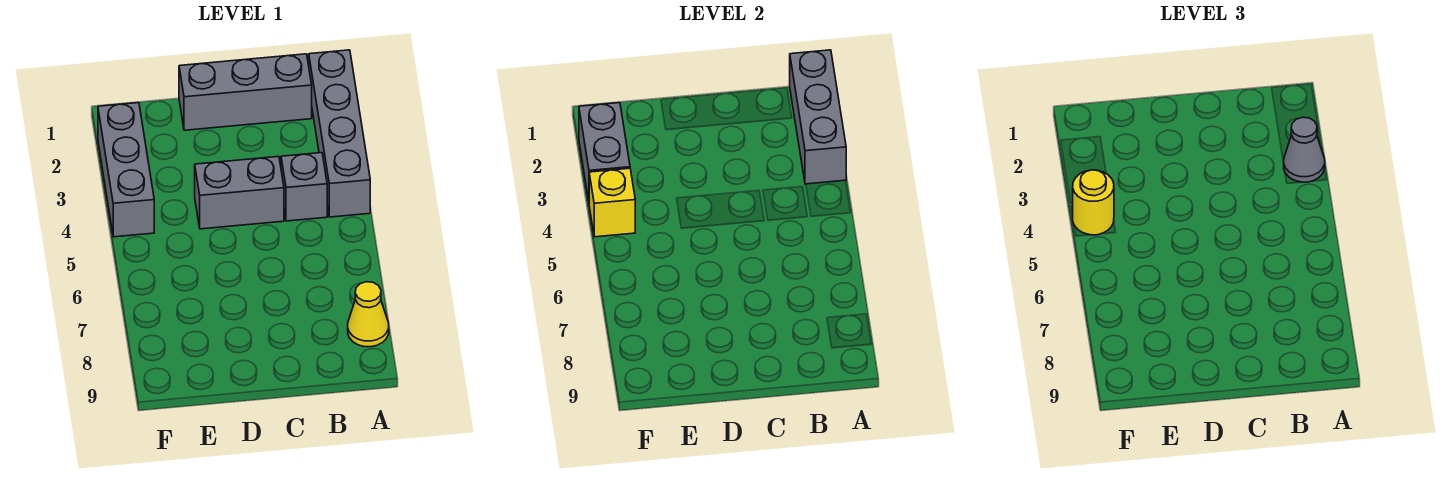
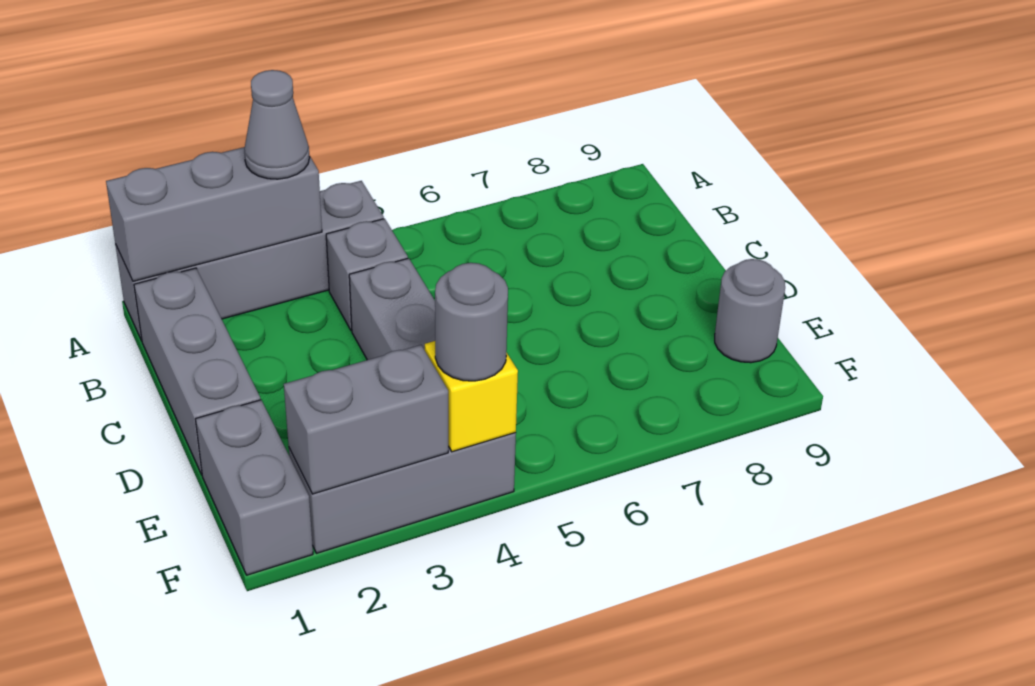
yellow cone A8 level 1 -> none
none -> grey brick E1:F1 level 1
none -> grey round brick E9 level 1
yellow round brick F4 level 3 -> grey round brick F4 level 3

